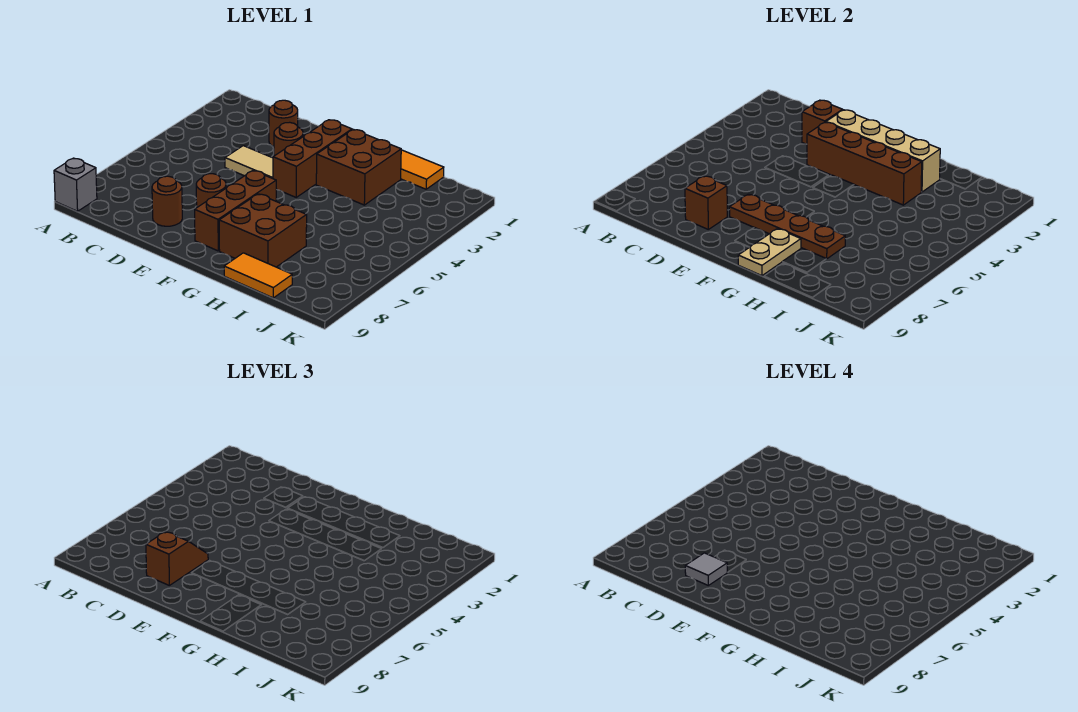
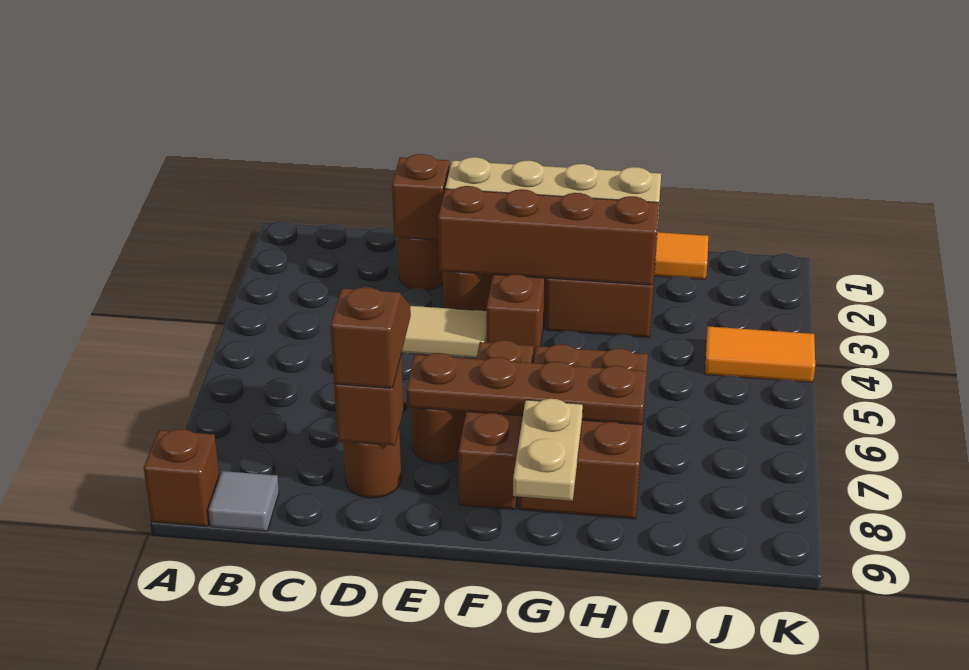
grey brick A9 level 1 -> brown brick A9 level 1
grey tile D8 level 4 -> grey tile B9 level 1
brown brick G7:H8 level 1 -> brown brick G6:H8 level 1
orange tile H9:I9 level 1 -> orange tile J4:K4 level 1

